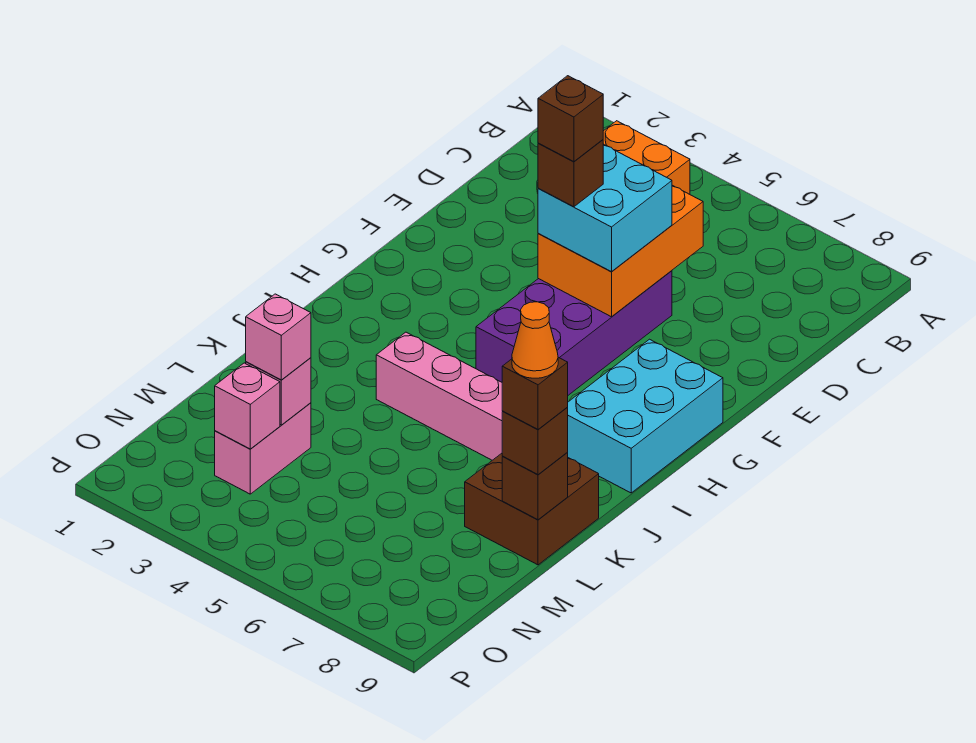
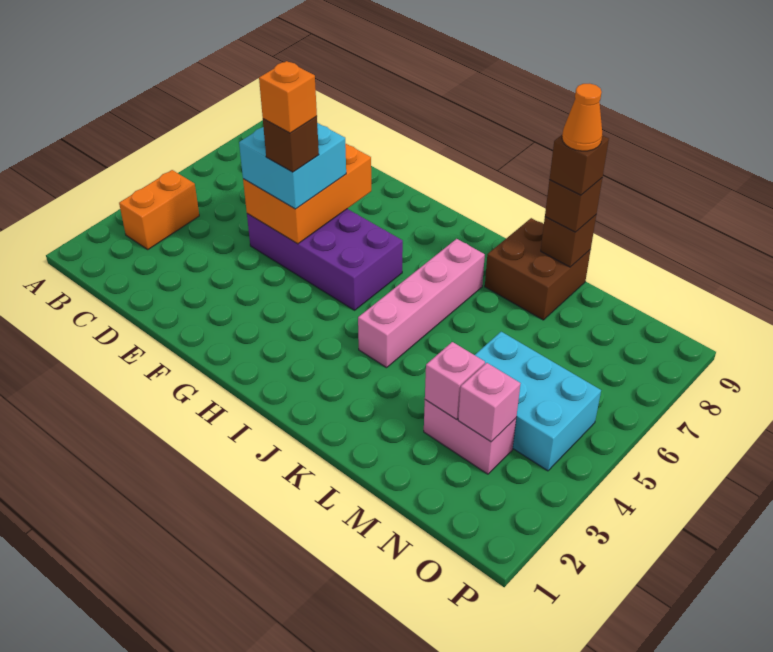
orange brick D5:F6 level 2 -> orange brick E5:F7 level 2
brown brick F5 level 5 -> orange brick F5 level 5
cyan brick G8:I9 level 1 -> cyan brick M4:O5 level 1
pink brick M3 level 3 -> none

